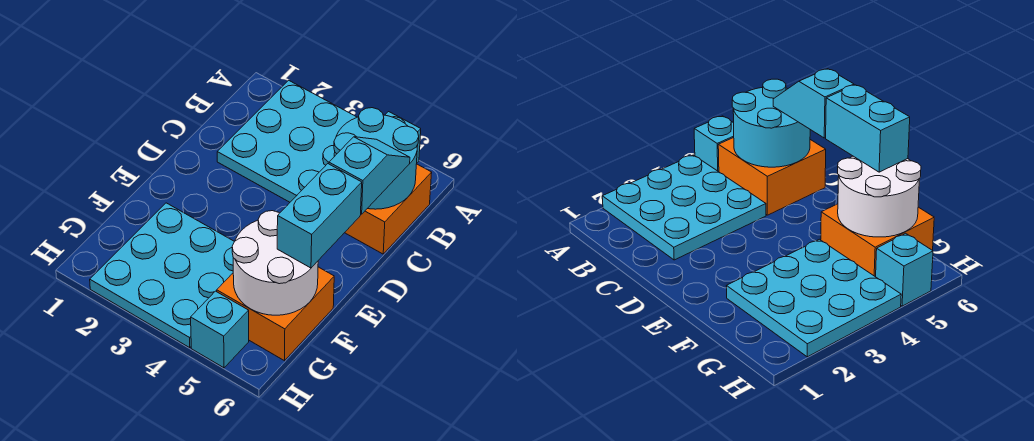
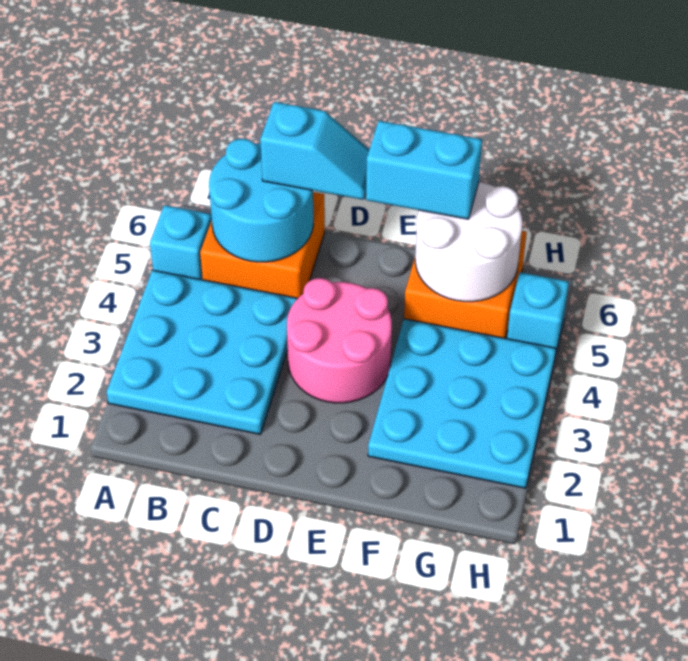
cyan slope C6:D6 level 3 top D -> cyan slope C6:D6 level 3 top C
none -> pink round brick D3:E4 level 1

